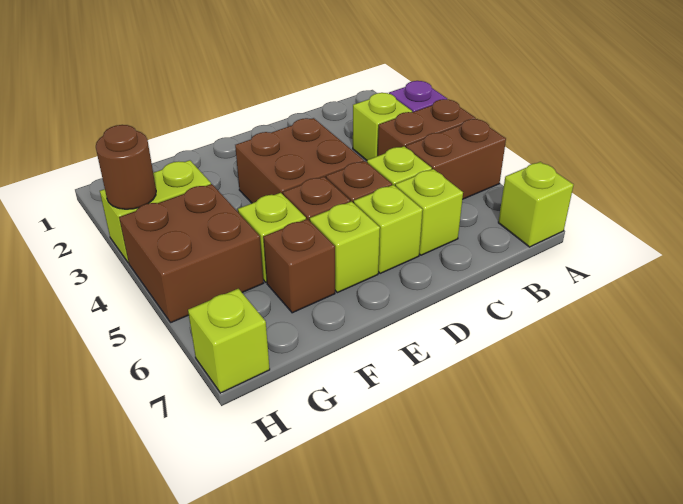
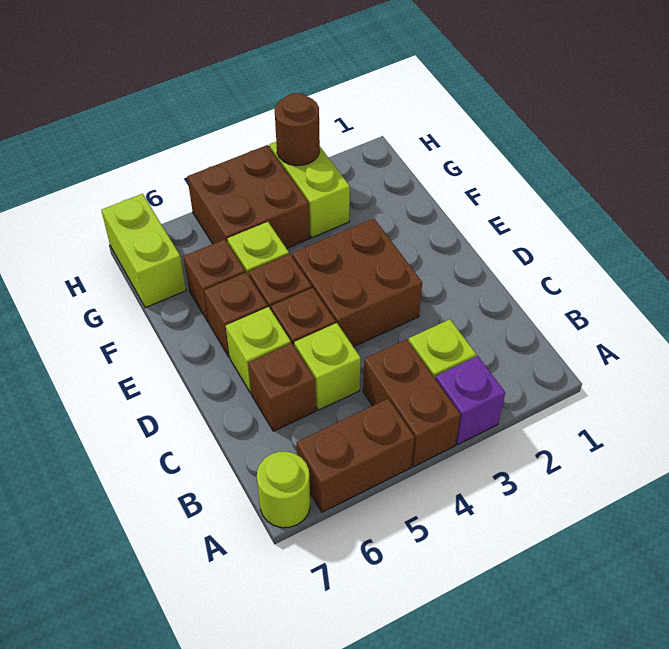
brown brick A5:B5 level 1 -> brown brick A5:A6 level 1
lime brick A7 level 1 -> lime round brick A7 level 1
lime brick C6 level 1 -> brown brick C6 level 1
lime brick E6 level 1 -> brown brick E6 level 1
lime brick H7 level 1 -> lime brick G7:H7 level 1

